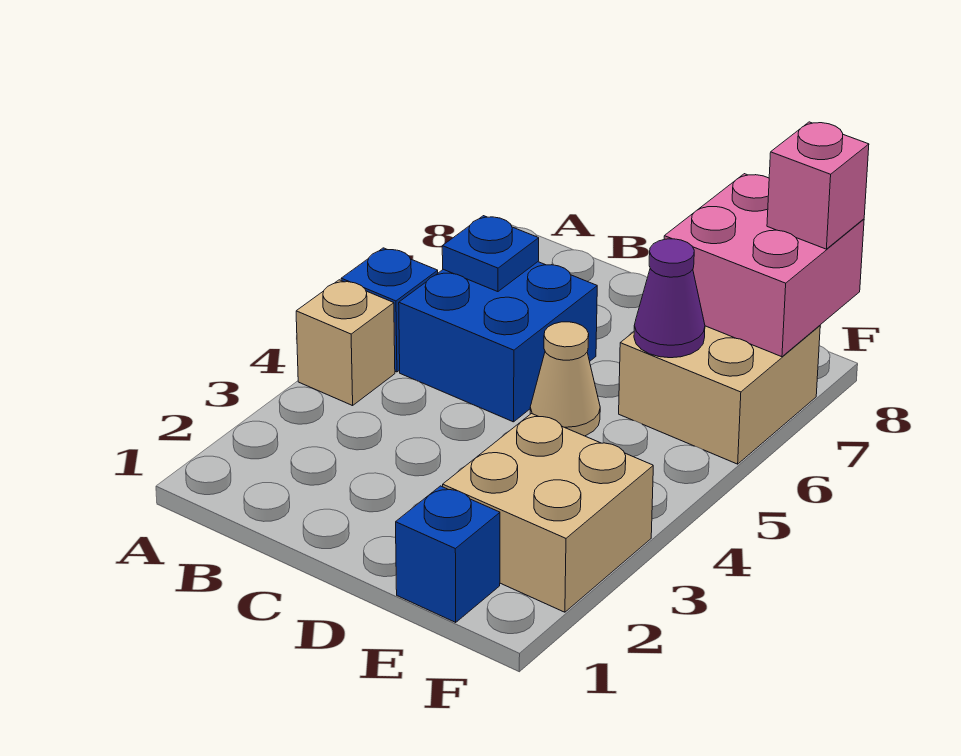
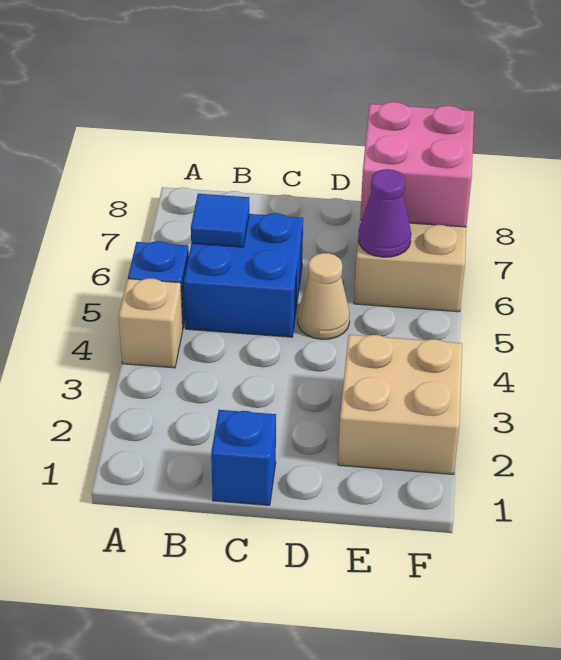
blue plate B6 level 2 -> blue tile B6 level 2
blue brick E1 level 1 -> blue brick C1 level 1
pink brick F8 level 3 -> none

